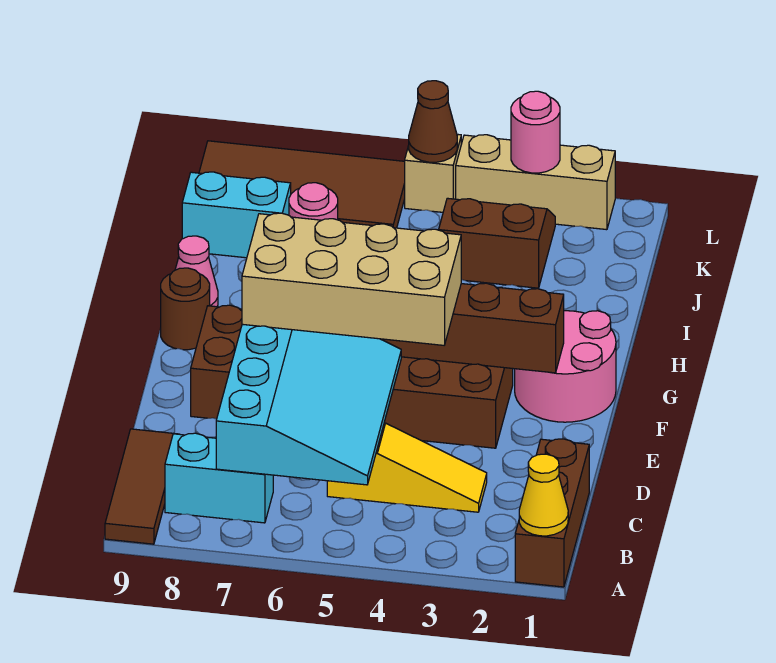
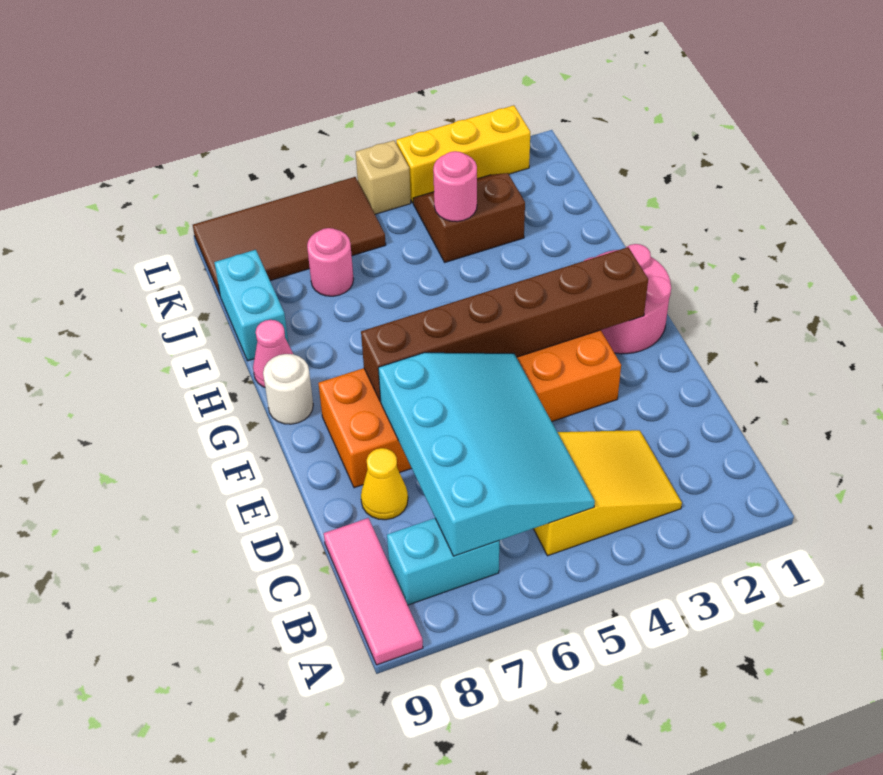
brown brick A1:C1 level 1 -> none
yellow cone A1 level 2 -> yellow cone D8 level 1
brown tile A9:C9 level 1 -> pink tile A9:C9 level 1
yellow slope C3:C5 level 1 top 5 -> yellow slope B3:C5 level 1 top 5
brown brick E3:F8 level 1 -> orange brick E3:F8 level 1
tan brick E4:F7 level 3 -> none
brown round brick G9 level 1 -> white round brick G9 level 1
cyan brick J8:J9 level 1 -> cyan brick I9:J9 level 1
tan brick L2:L4 level 1 -> yellow brick L2:L4 level 1
pink round brick L3 level 2 -> pink round brick J4 level 2
brown cone L5 level 2 -> none

